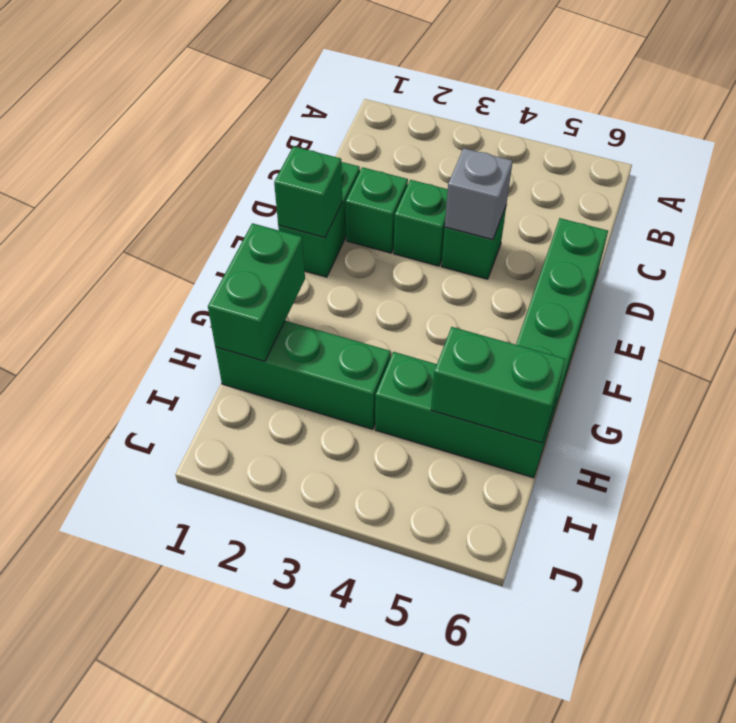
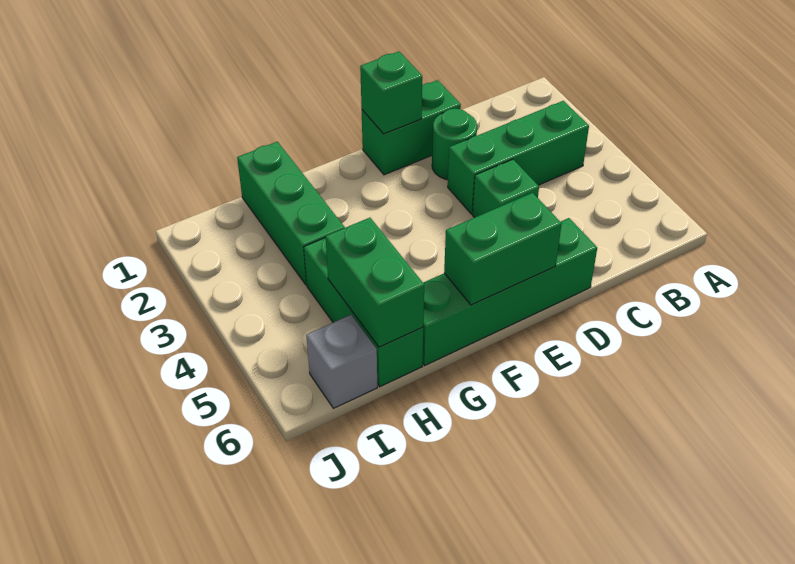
green brick D2 level 1 -> green round brick D2 level 1
green brick D3 level 1 -> green brick B3:D3 level 1
grey brick D4 level 2 -> grey brick I6 level 1
green brick G1:H1 level 2 -> green brick E6:F6 level 2

